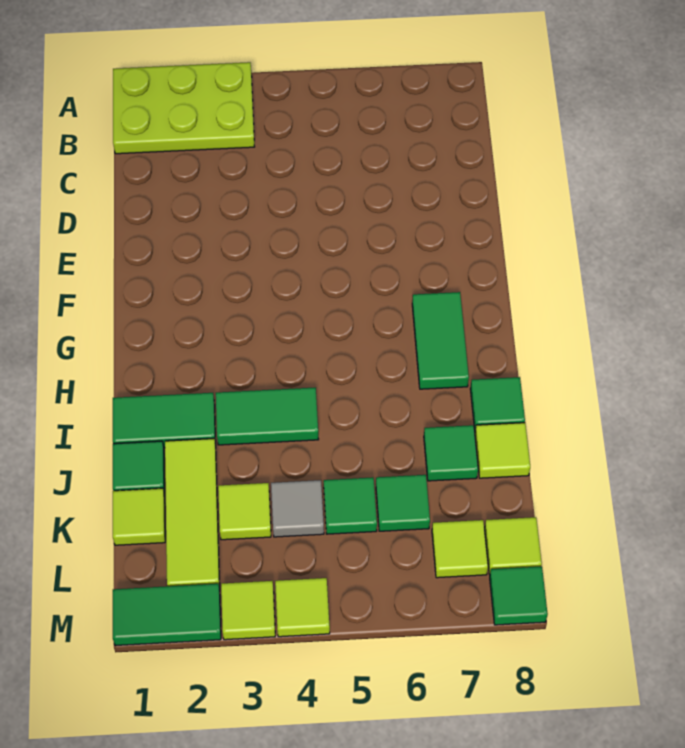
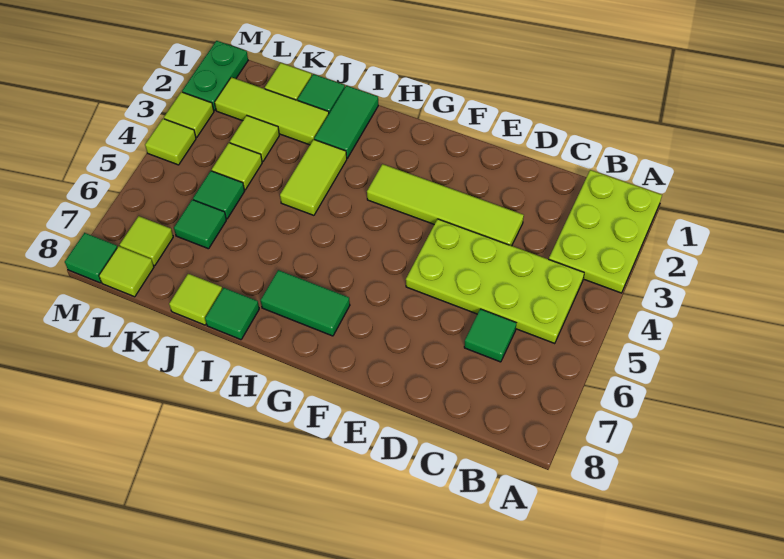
none -> lime plate B4:E5 level 1
none -> lime tile D3:G3 level 1
green tile I3:I4 level 1 -> lime tile I3:I4 level 1
green tile J7 level 1 -> green tile C6 level 1
grey tile K4 level 1 -> lime tile K4 level 1
green tile M1:M2 level 1 -> green plate M1:M2 level 1

